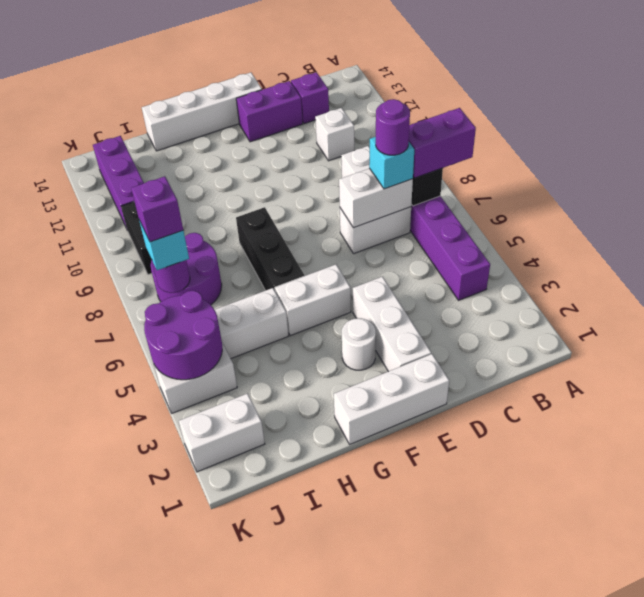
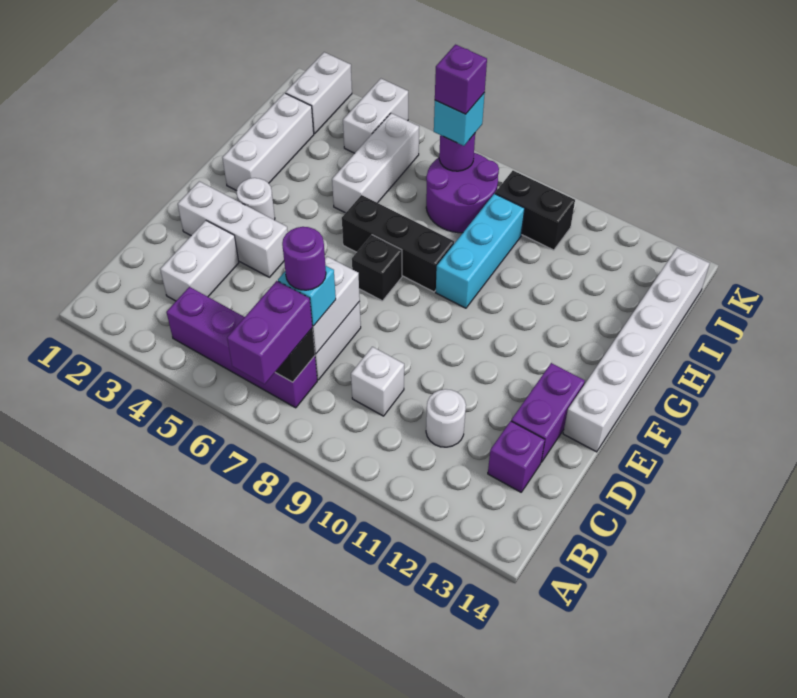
white brick C11 level 1 -> white round brick C11 level 1
white brick E1:G1 level 1 -> white brick G2:I2 level 1
white brick E14:H14 level 1 -> white brick E14:J14 level 1
white brick F5:G5 level 1 -> white brick C3:D3 level 1
none -> black brick F7 level 1
none -> cyan brick G9:I9 level 1
purple round brick J4:K5 level 2 -> none
purple brick J11:J13 level 1 -> none

